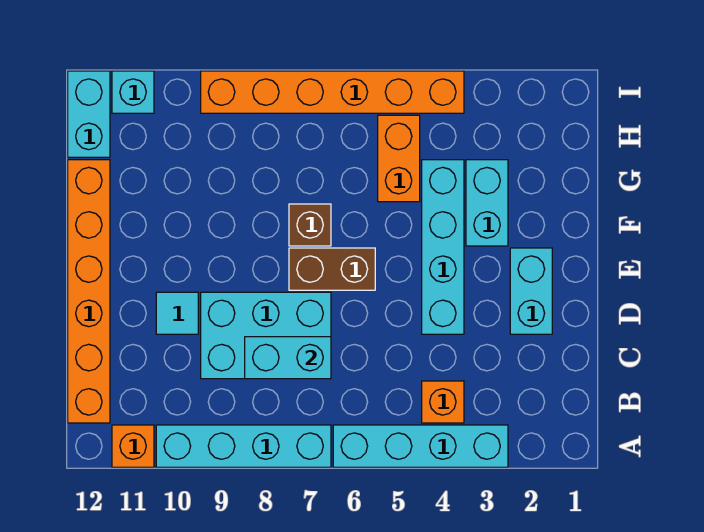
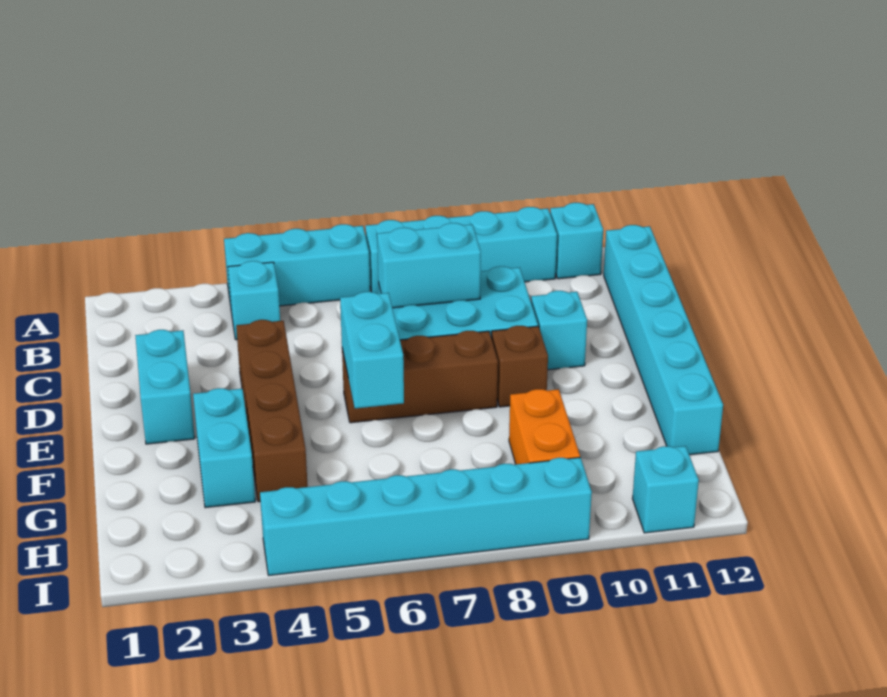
cyan brick A3:A6 level 1 -> cyan brick A4:A6 level 1
orange brick A11 level 1 -> cyan brick A11 level 1
orange brick B4 level 1 -> cyan brick B4 level 1
orange brick B12:G12 level 1 -> cyan brick B12:G12 level 1
cyan brick D4:G4 level 1 -> brown brick D4:G4 level 1
cyan tile D10 level 1 -> cyan brick D10 level 1
brown brick E6:E7 level 1 -> brown brick E6:E8 level 1
brown brick F7 level 1 -> brown brick E9 level 1
orange brick G5:H5 level 1 -> orange brick G9:H9 level 1
cyan brick H12:I12 level 1 -> cyan brick E6:F6 level 2
orange brick I4:I9 level 1 -> cyan brick I4:I9 level 1

